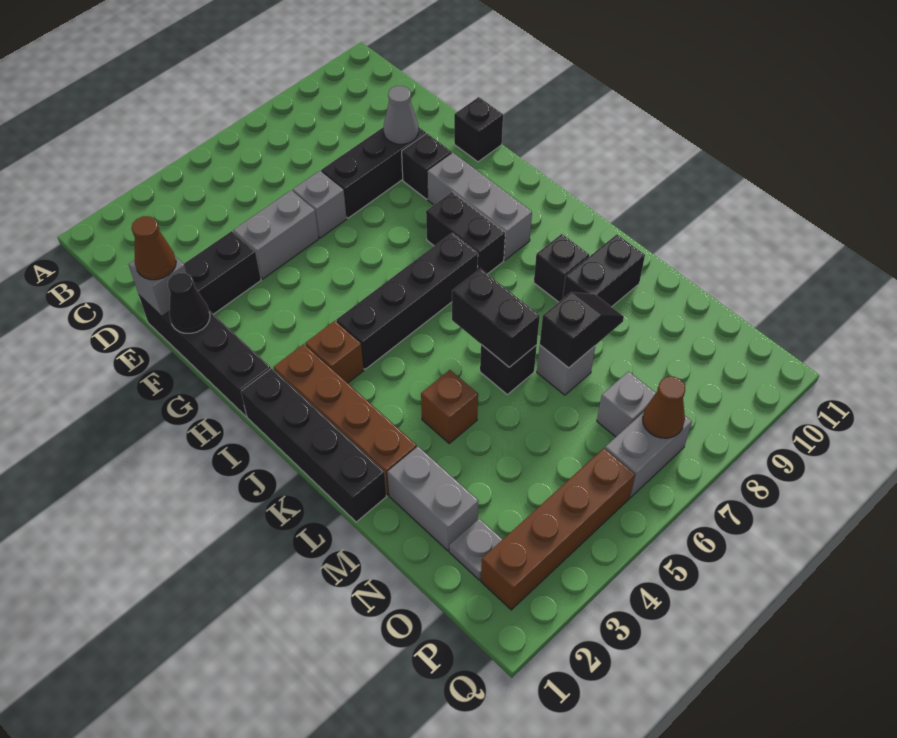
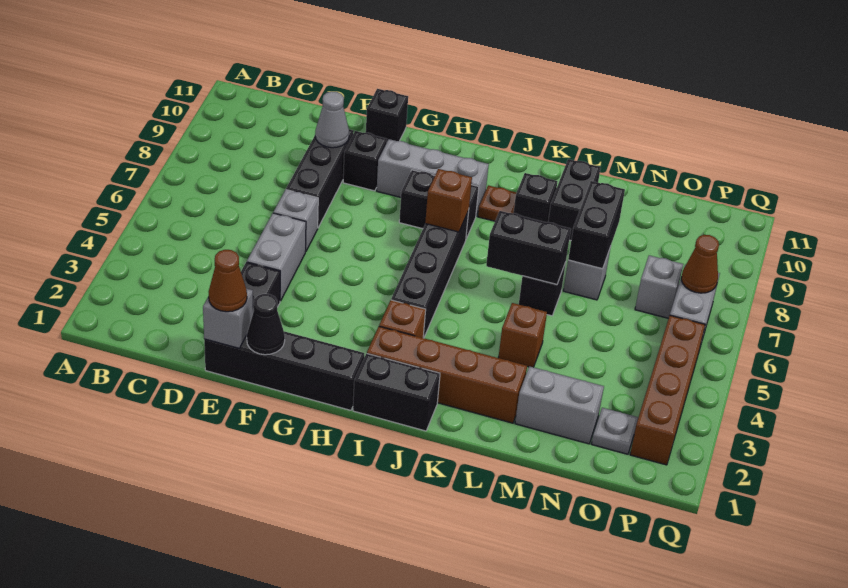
black brick I1:L1 level 1 -> black brick I1:J1 level 1
none -> brown brick I7 level 2
none -> brown plate J9 level 1
black slope M7:M8 level 2 top 7 -> black brick M7:M8 level 2

